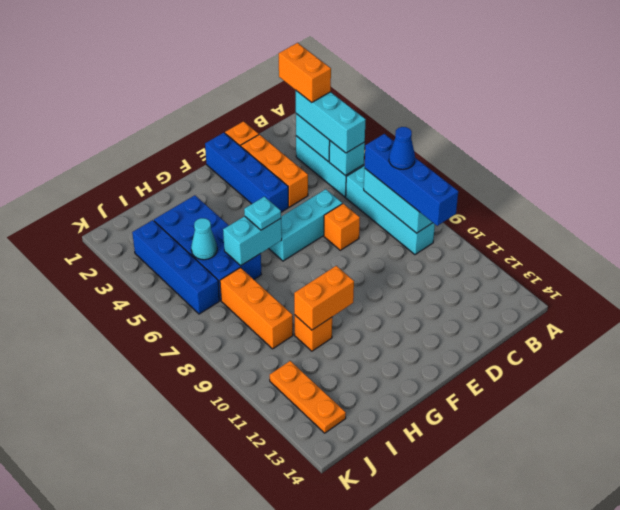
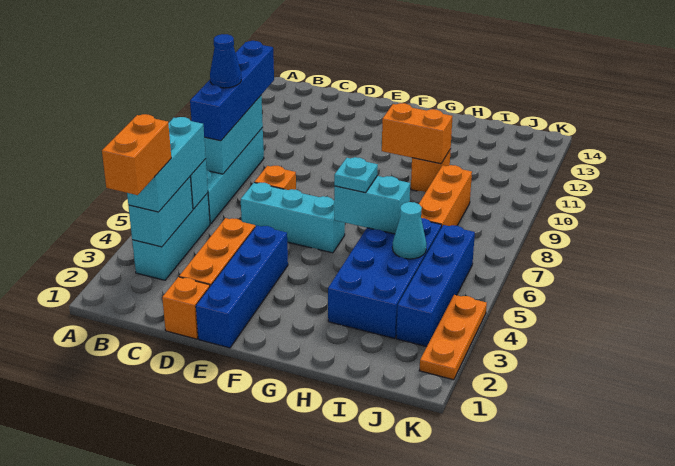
orange plate J11:J13 level 1 -> orange plate K2:K4 level 1

